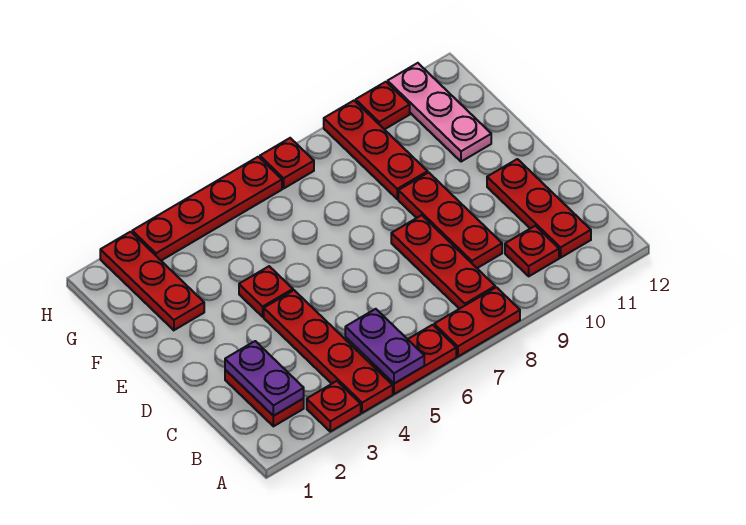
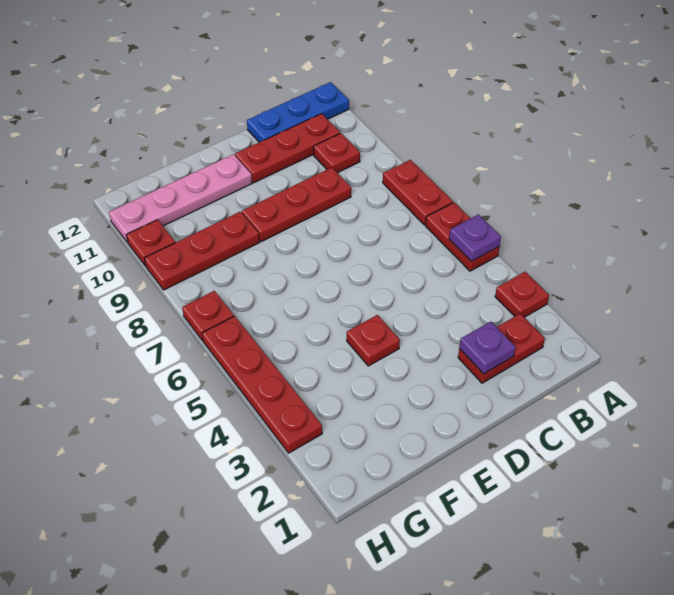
red plate A4:D4 level 1 -> none
purple plate A5:B5 level 2 -> purple plate A5 level 2
none -> blue plate A12:C12 level 1
purple plate B2:C2 level 2 -> purple plate C2 level 2
red plate B8:D8 level 1 -> none
red plate F2:H2 level 1 -> none
pink plate F11:H11 level 1 -> pink plate E11:H11 level 1

